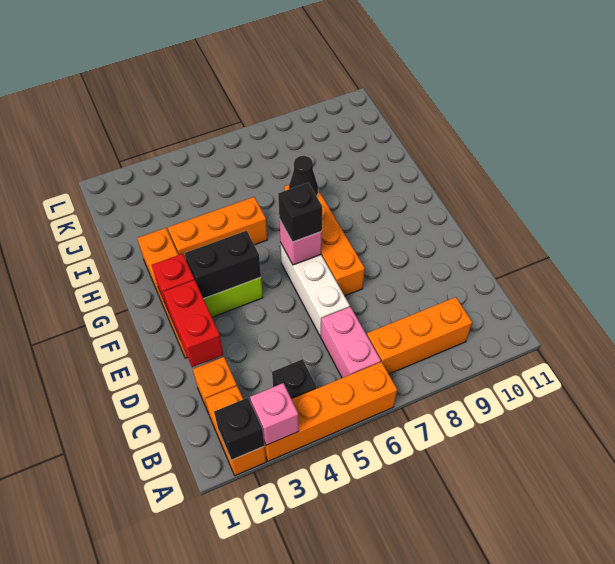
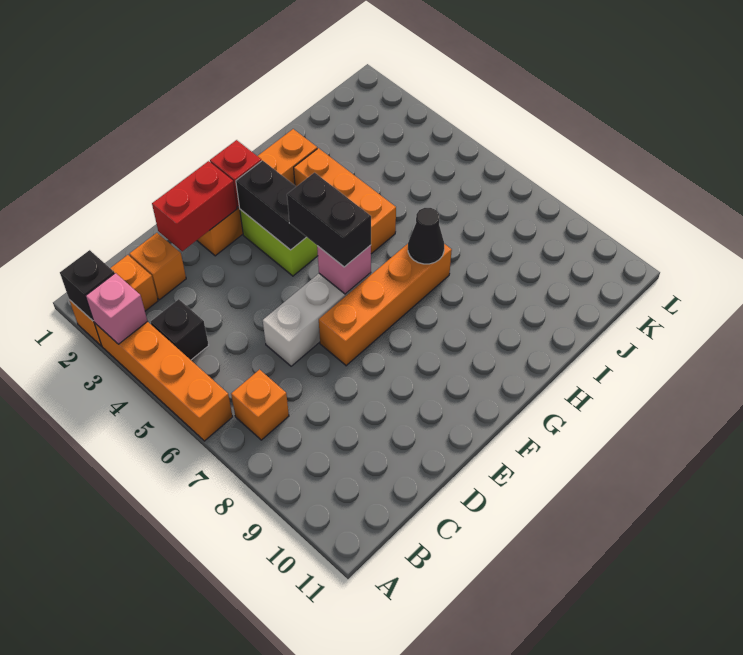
pink brick B6:C6 level 1 -> none
orange brick B7:B9 level 1 -> orange brick B7 level 1
black brick F6 level 3 -> black brick F5:F6 level 3

